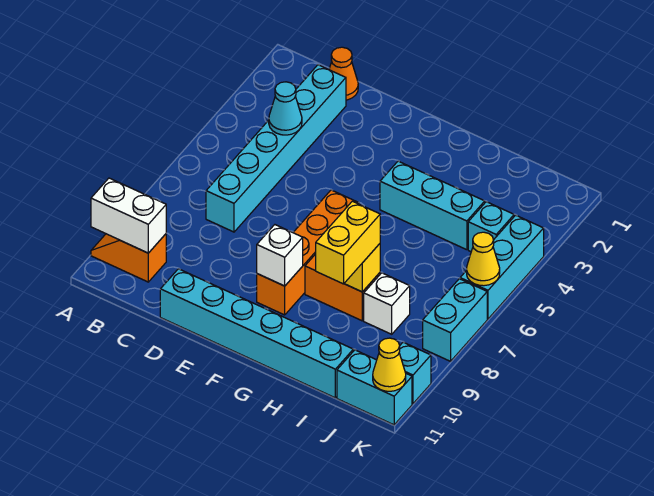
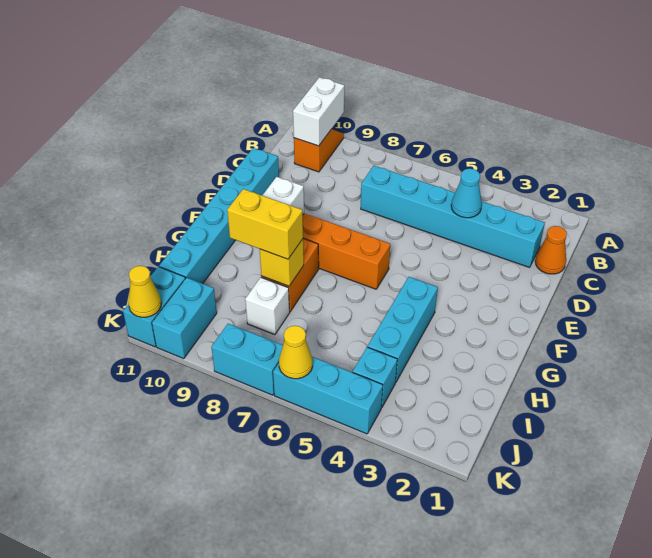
cyan brick K10 level 1 -> cyan brick J10:K10 level 1

